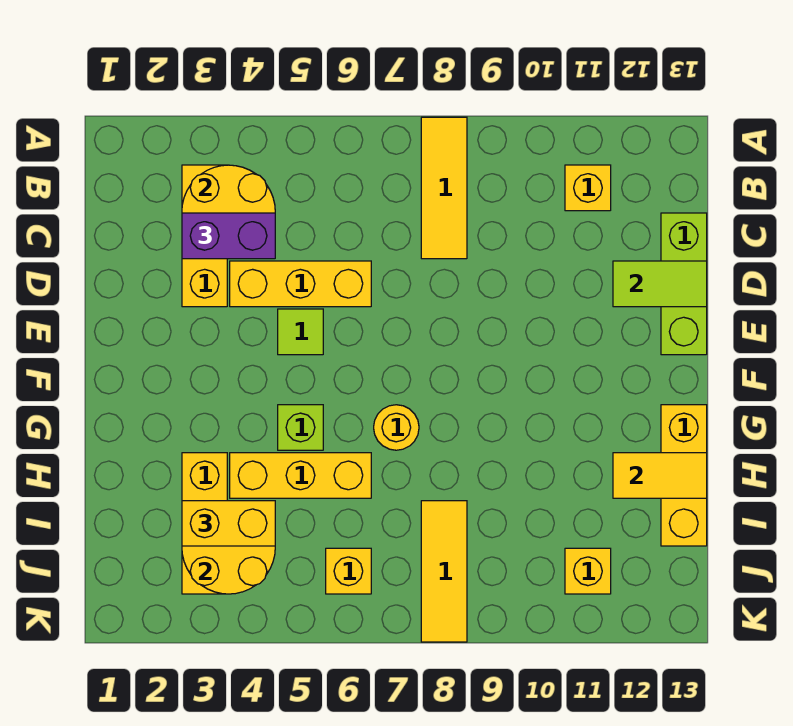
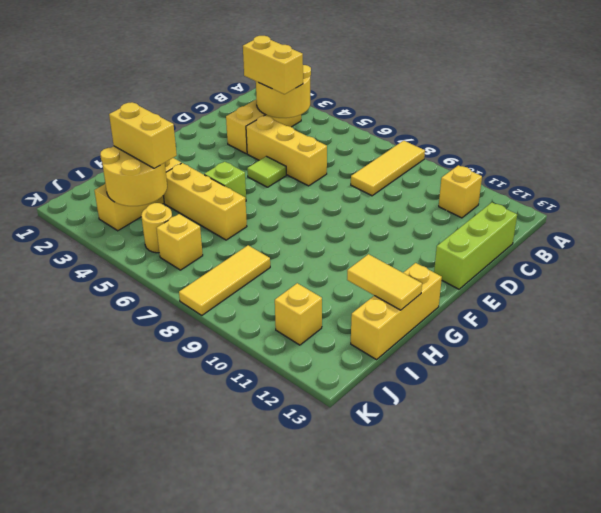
purple brick C3:C4 level 3 -> yellow brick C3:C4 level 3
lime tile D12:D13 level 2 -> none
yellow round brick G7 level 1 -> yellow round brick J5 level 1

